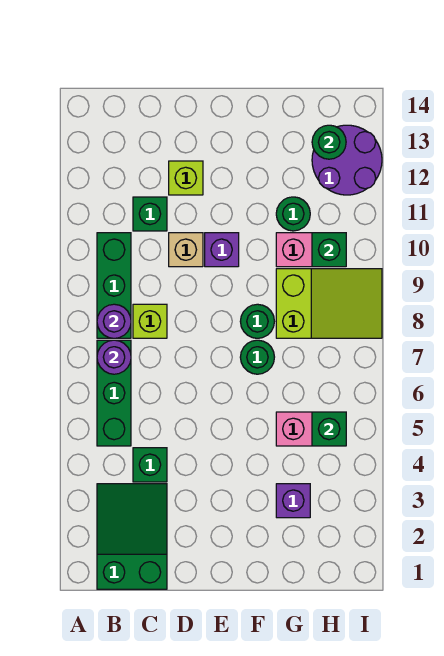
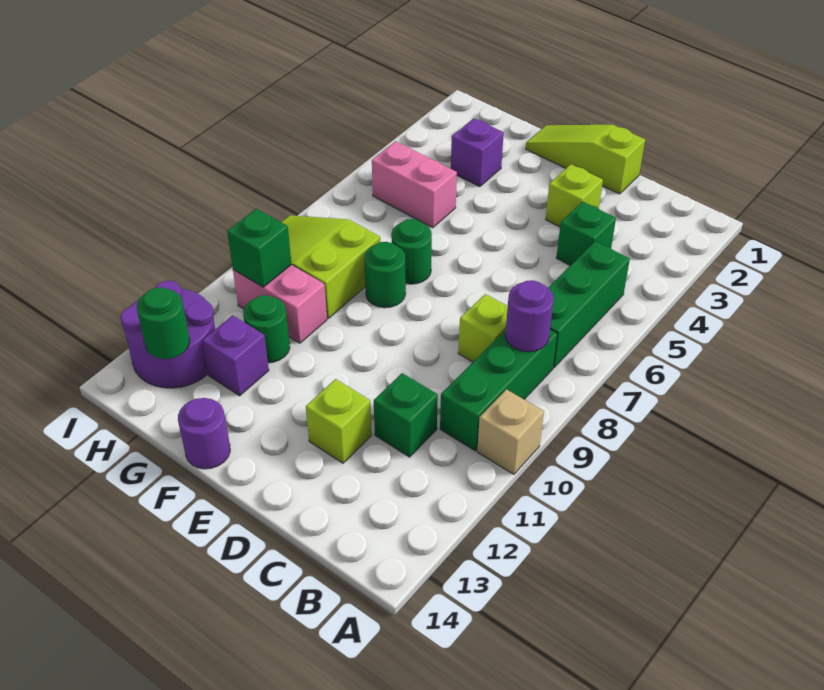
green slope B1:C3 level 1 top 1 -> none
purple round brick B7 level 2 -> purple round brick F14 level 1
none -> lime slope D1:F1 level 1 top D
none -> lime brick D3 level 1
tan brick D10 level 1 -> tan brick A10 level 1
purple brick E10 level 1 -> purple brick G12 level 1
green brick H5 level 2 -> none

